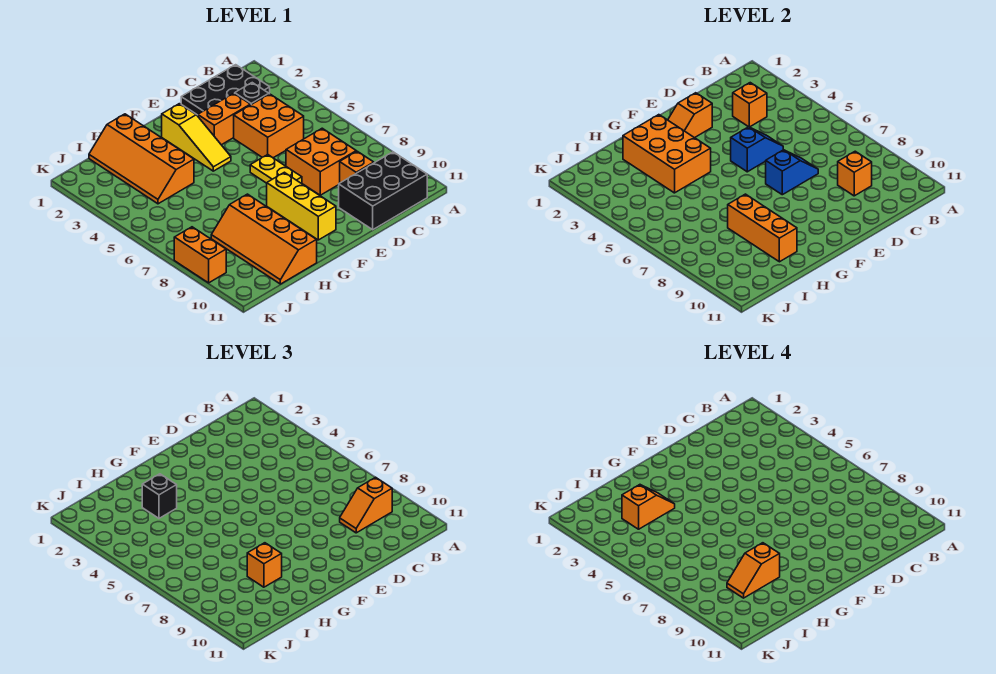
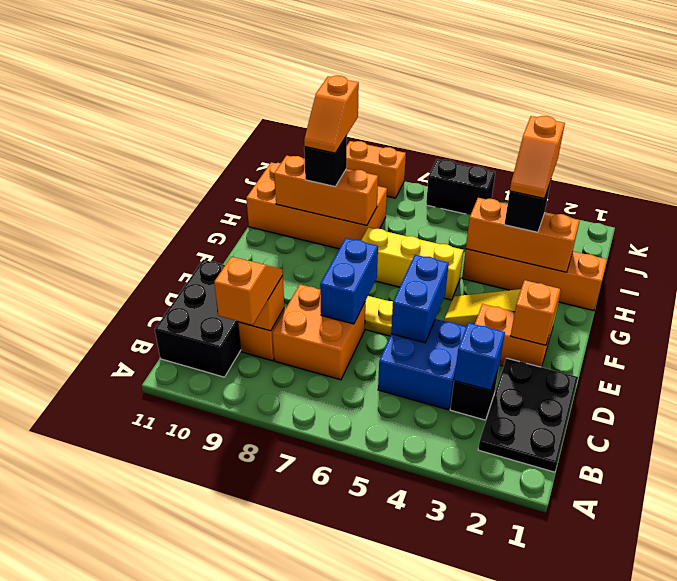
orange brick C3 level 2 -> blue brick C3 level 2
orange brick C4:D5 level 1 -> blue brick C4:D5 level 1
orange brick D3:E3 level 1 -> orange brick E2:E3 level 1
blue slope D5:E5 level 2 top E -> blue brick D5:E5 level 2
blue slope D7:E7 level 2 top E -> blue brick D7:E7 level 2
yellow brick F8:F10 level 1 -> yellow brick G5:G7 level 1
orange brick G2:H4 level 2 -> orange brick H2:H4 level 2
orange slope H8:I11 level 1 top H -> orange brick H8:I11 level 1
orange brick H9 level 3 -> black brick H9 level 3
orange slope H9:I9 level 4 top H -> orange slope H9:I9 level 4 top I
none -> black brick K5:K6 level 1

